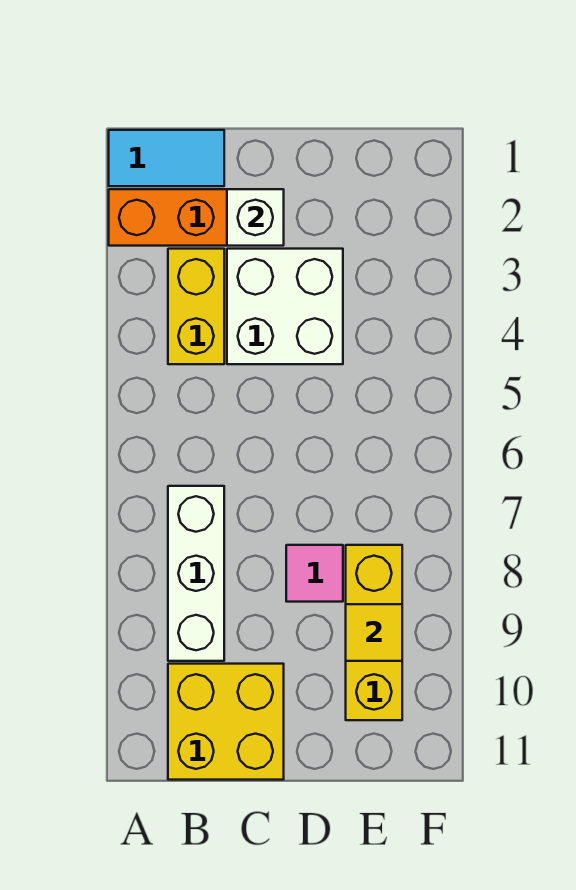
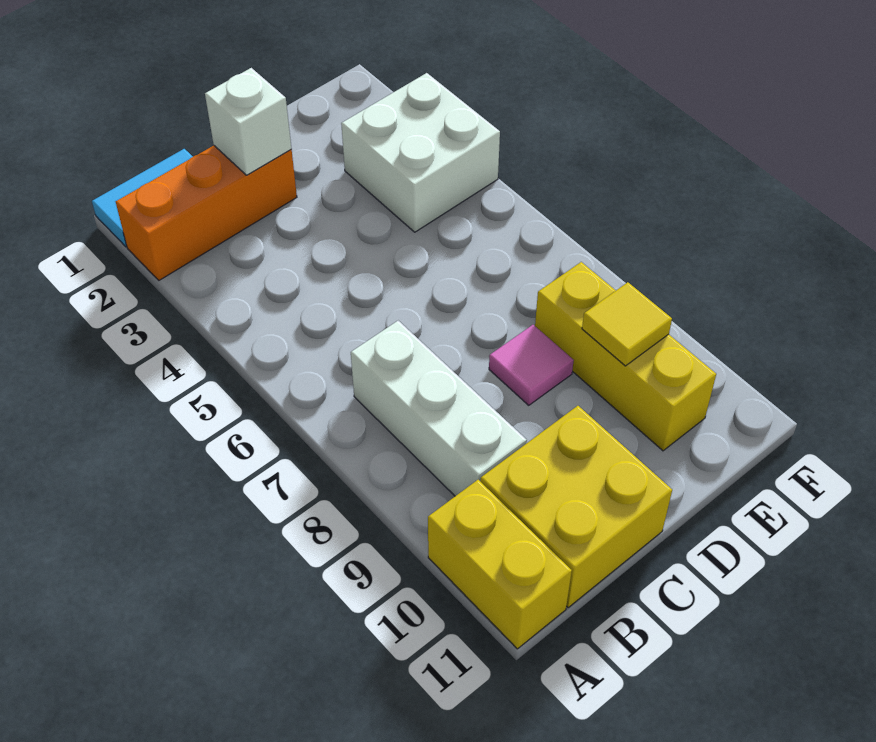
yellow brick B3:B4 level 1 -> yellow brick A10:A11 level 1
white brick C3:D4 level 1 -> white brick E3:F4 level 1

